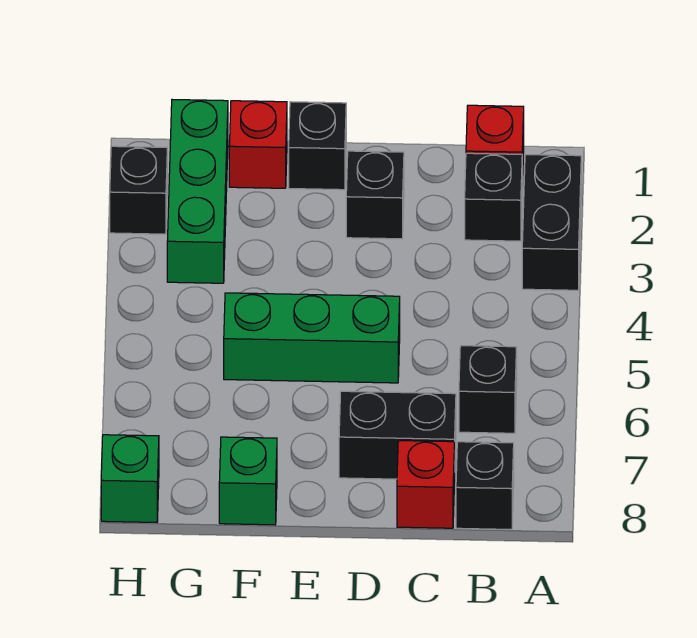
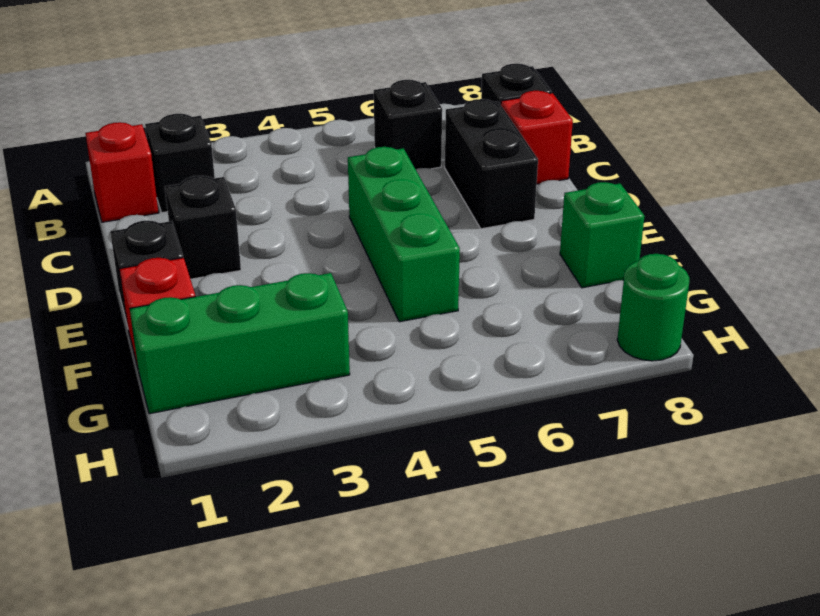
black brick A2:A3 level 1 -> none
black brick H2 level 1 -> none
green brick H8 level 1 -> green round brick H8 level 1

